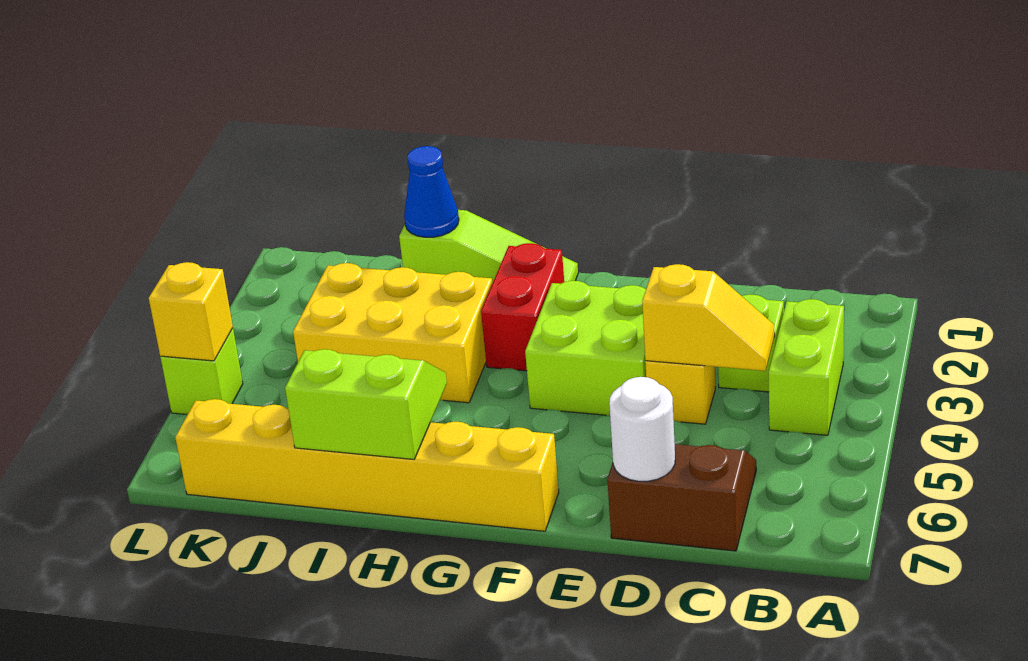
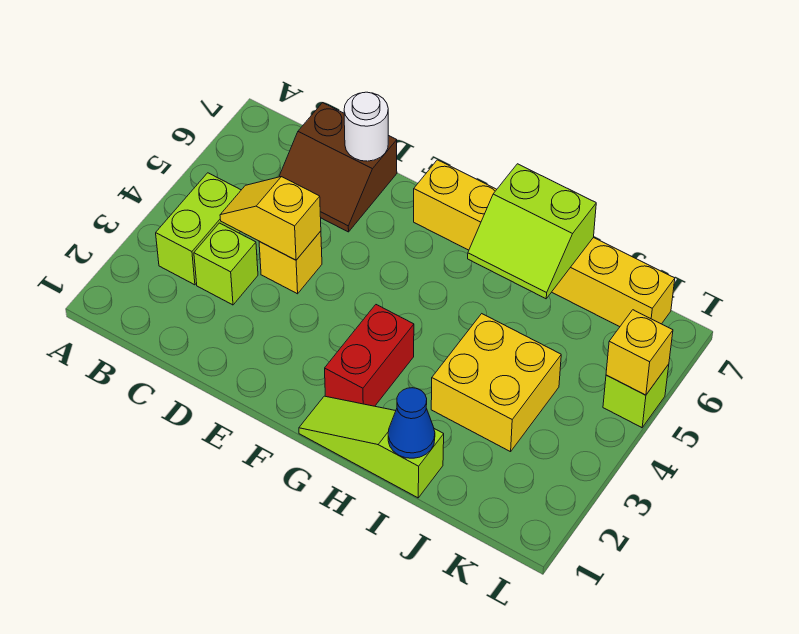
lime brick E3:F4 level 1 -> none
yellow brick H3:J4 level 1 -> yellow brick I3:J4 level 1

